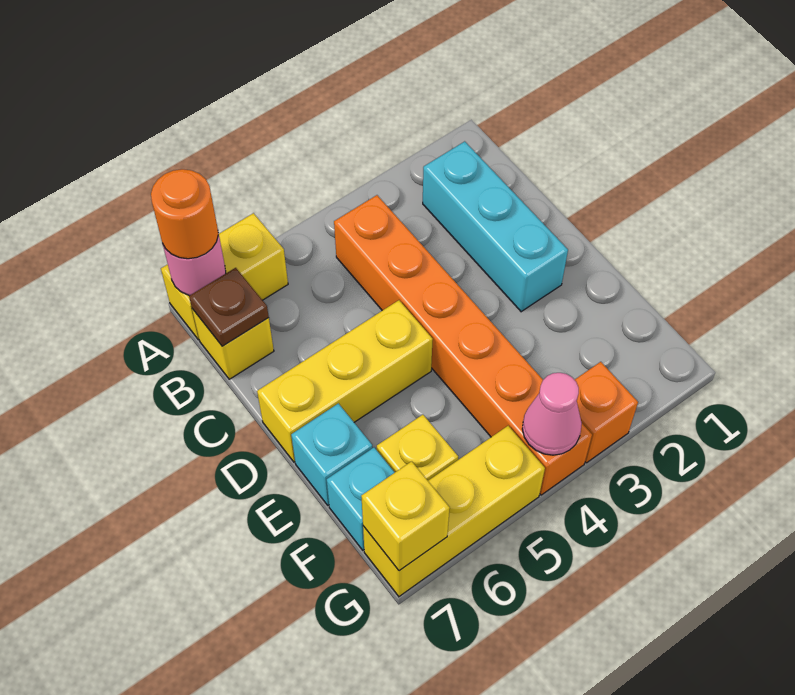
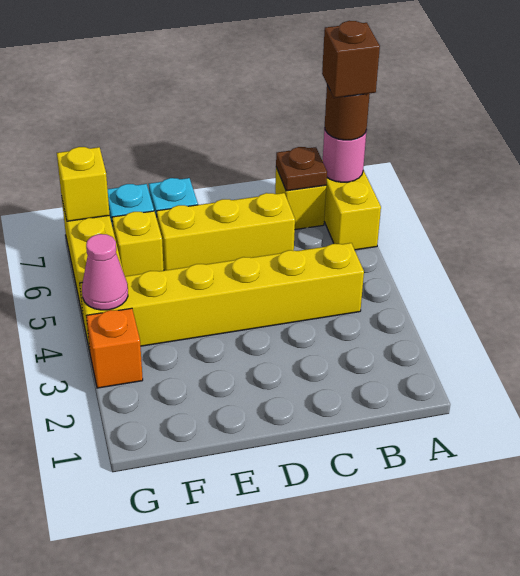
orange round brick A7 level 3 -> brown round brick A7 level 3
none -> brown brick A7 level 4
cyan brick B2:D2 level 1 -> none
orange brick B4:G4 level 1 -> yellow brick B4:G4 level 1
yellow brick D5:D7 level 1 -> yellow brick C6:E6 level 1

